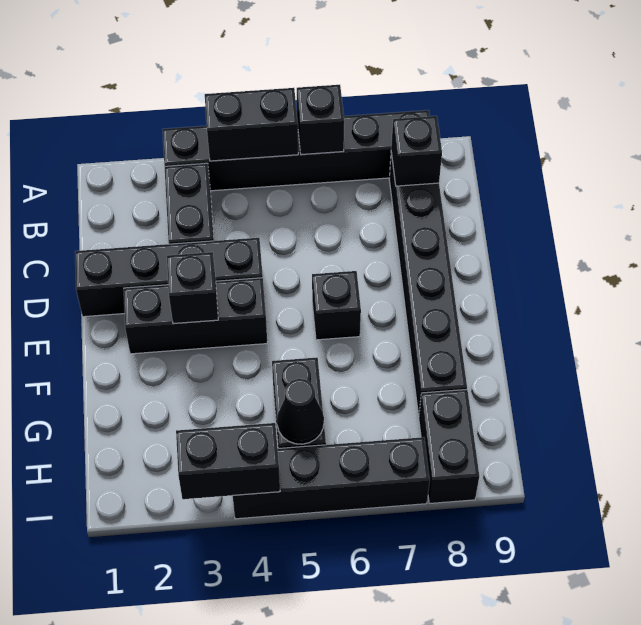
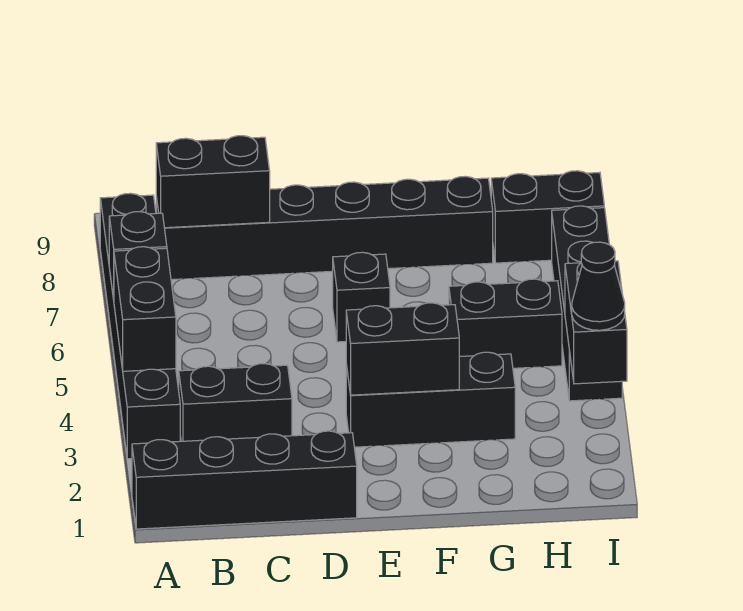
black brick B8 level 2 -> black brick B8:C8 level 2
black brick D1:D4 level 1 -> black brick A1:D1 level 1
black brick E2:E4 level 1 -> black brick E3:G3 level 1
black brick E3 level 2 -> black brick E3:F3 level 2
black cone H5 level 2 -> black cone I3 level 3

